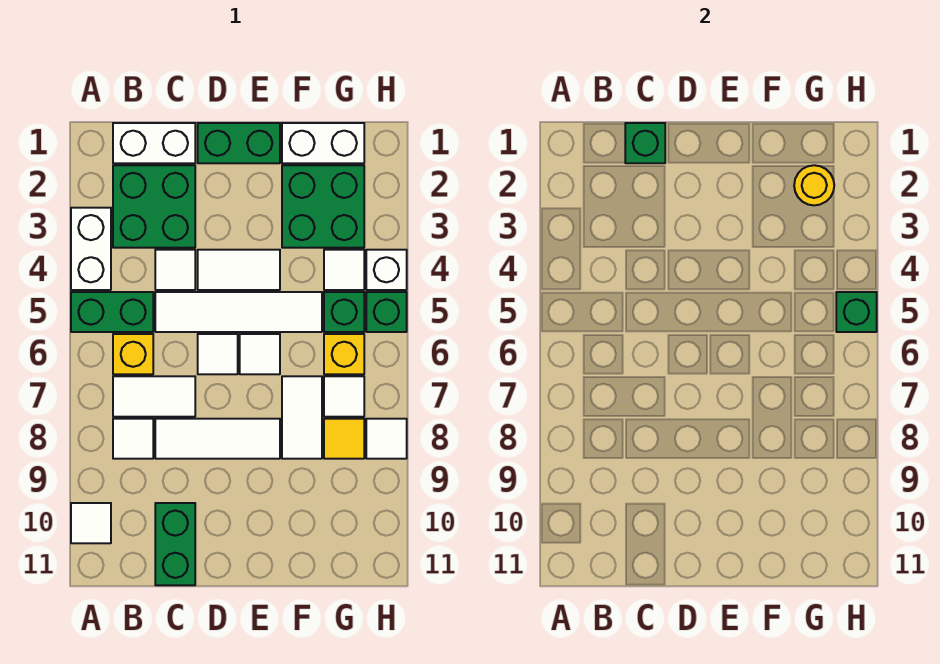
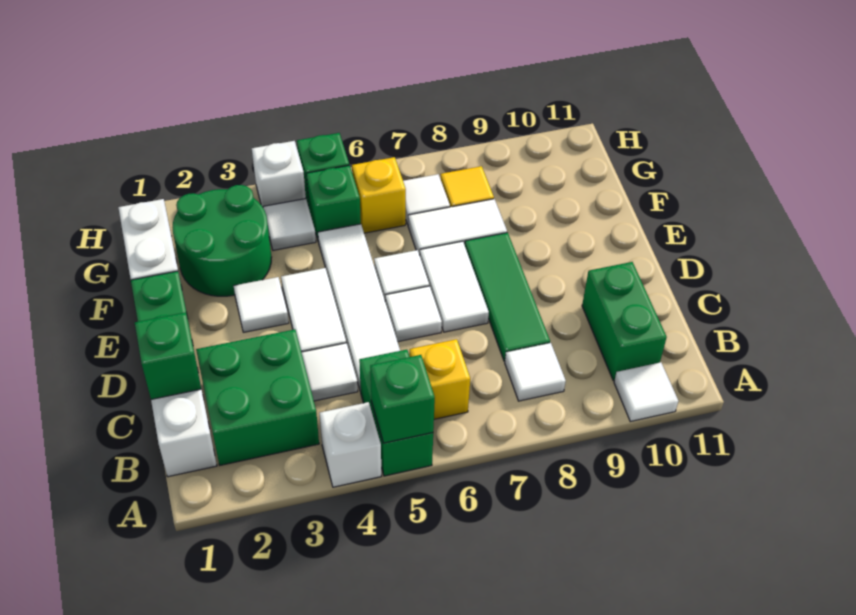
white brick A3:A4 level 1 -> white brick A4 level 1
white tile B7:C7 level 1 -> white tile D7:E7 level 1
white tile C8:E8 level 1 -> green tile C8:E8 level 1
green brick C10:C11 level 1 -> green brick B10:C10 level 1
green brick F2:G3 level 1 -> green round brick F2:G3 level 1
yellow round brick G2 level 2 -> none
green brick H5 level 2 -> green brick A5 level 2
white tile H8 level 1 -> white tile E3 level 1

